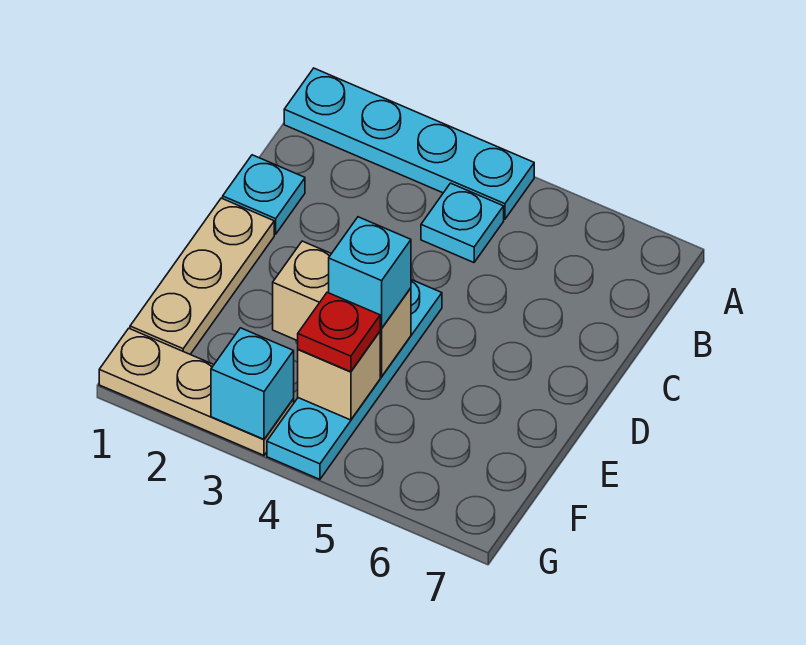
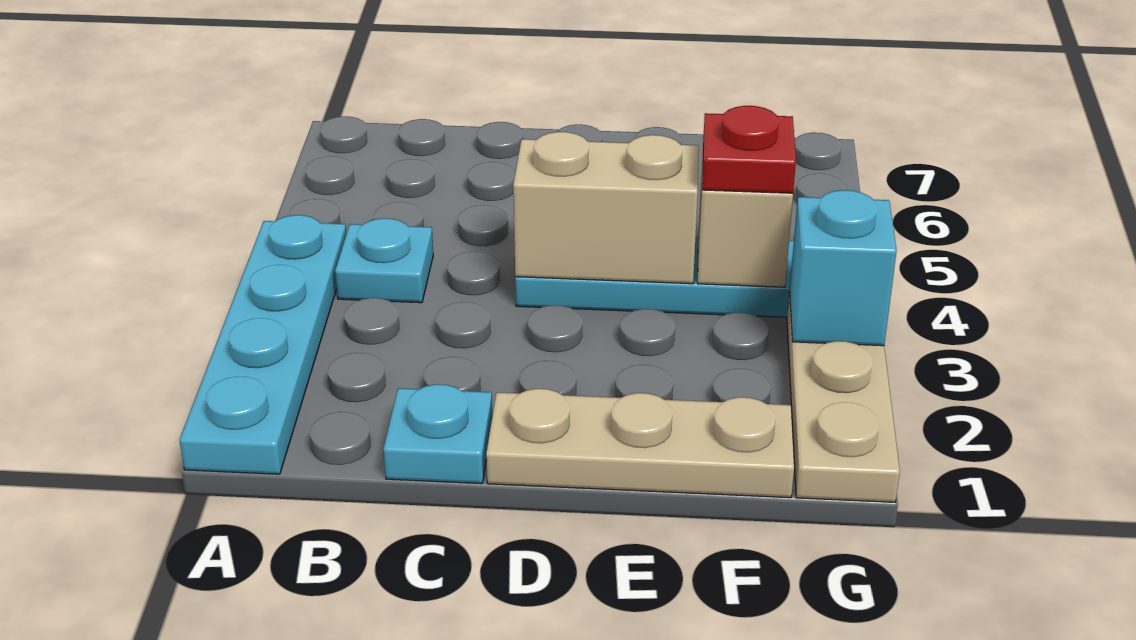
tan brick E3:E4 level 2 -> tan brick D4:E4 level 2
cyan brick E4 level 3 -> none

